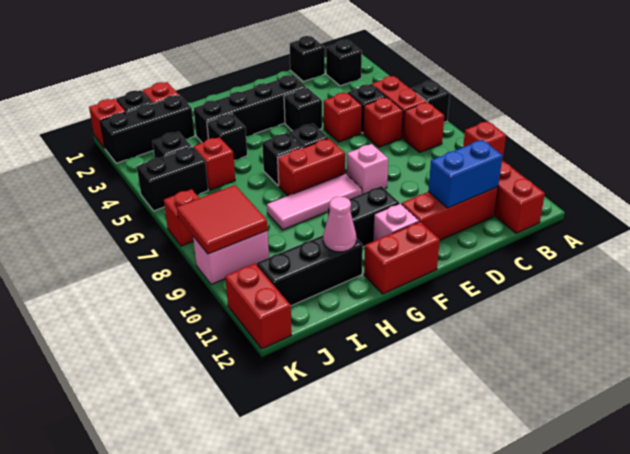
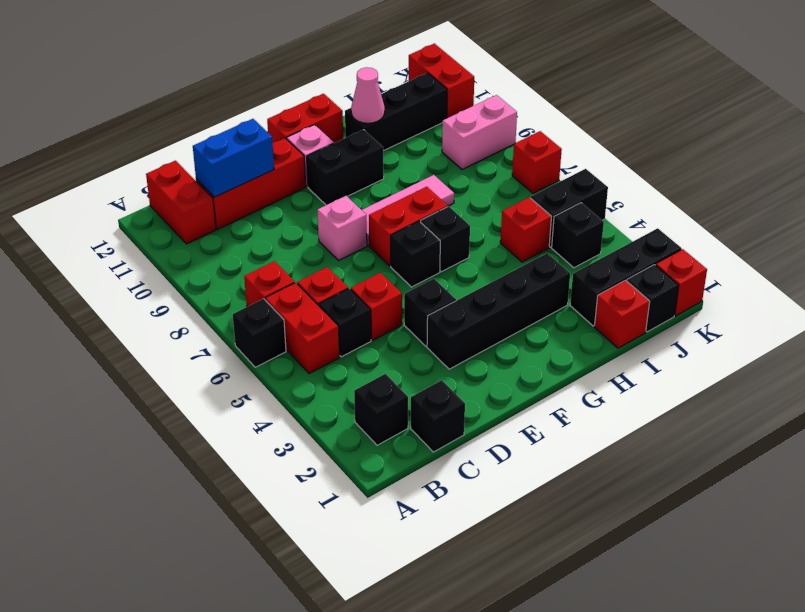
red brick A9 level 1 -> none
black brick H4 level 1 -> none
red tile J8:K9 level 2 -> none

